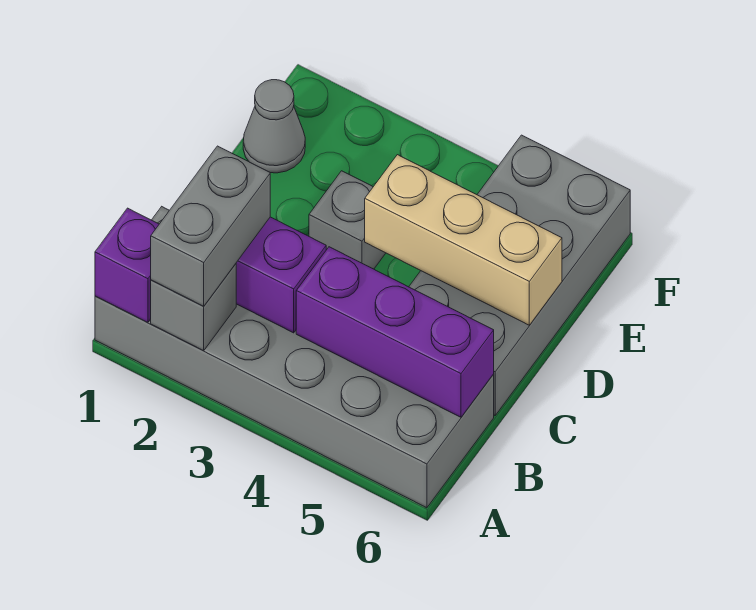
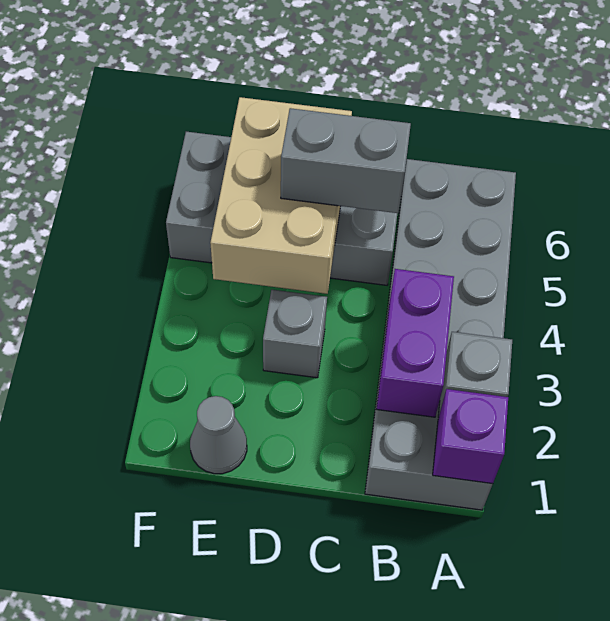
grey brick A2:B2 level 3 -> grey brick C5:D5 level 3
purple brick B4:B6 level 2 -> none
tan brick D4:D6 level 2 -> tan brick D4:E6 level 2

